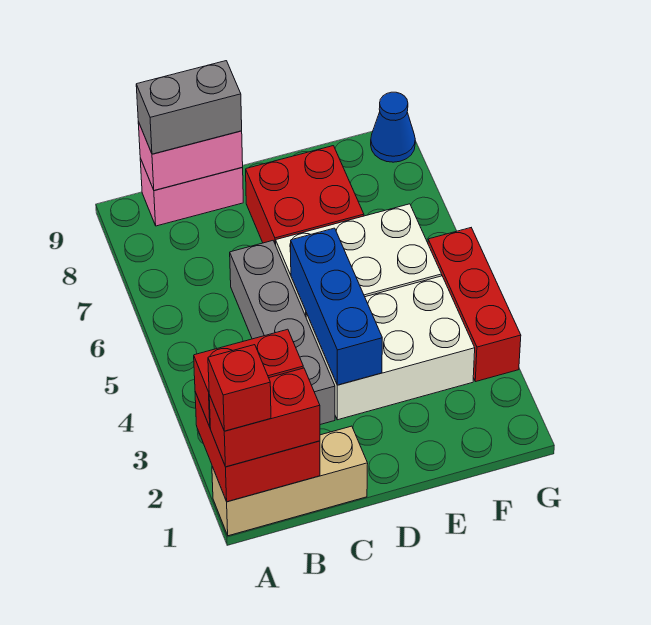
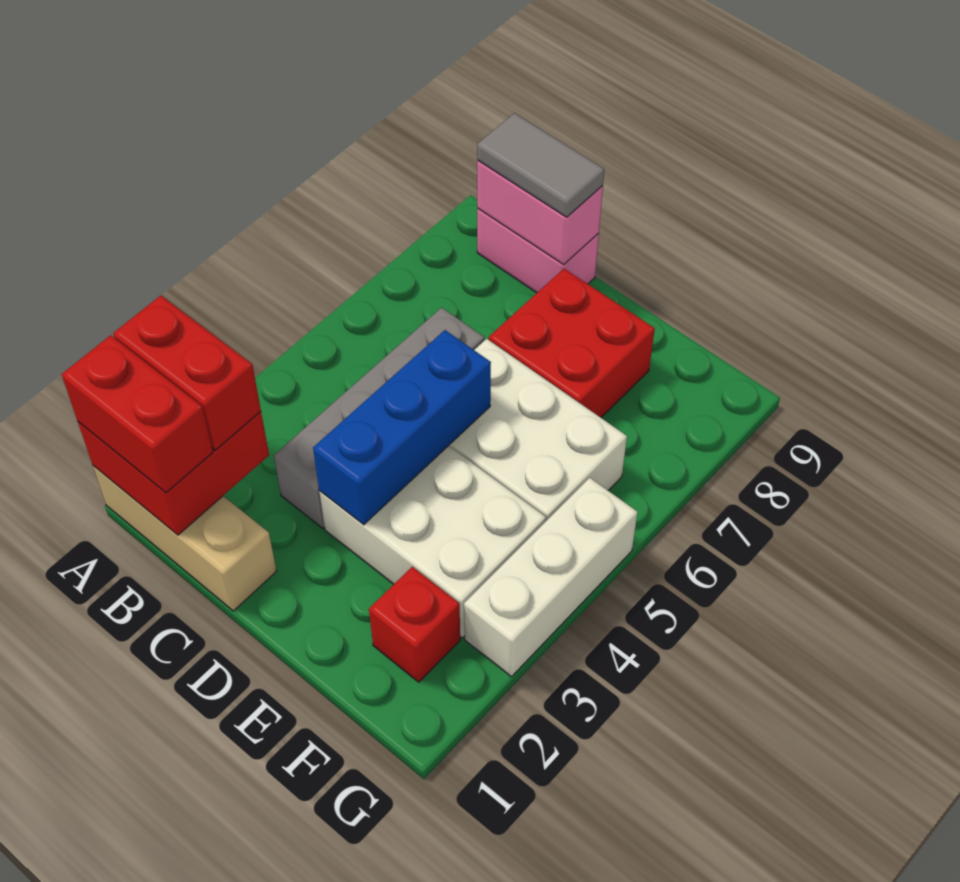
red brick A1 level 4 -> red brick F2 level 1
grey brick B9:C9 level 3 -> grey tile B9:C9 level 3
red brick G3:G5 level 1 -> white brick G3:G5 level 1
blue cone G9 level 1 -> none

